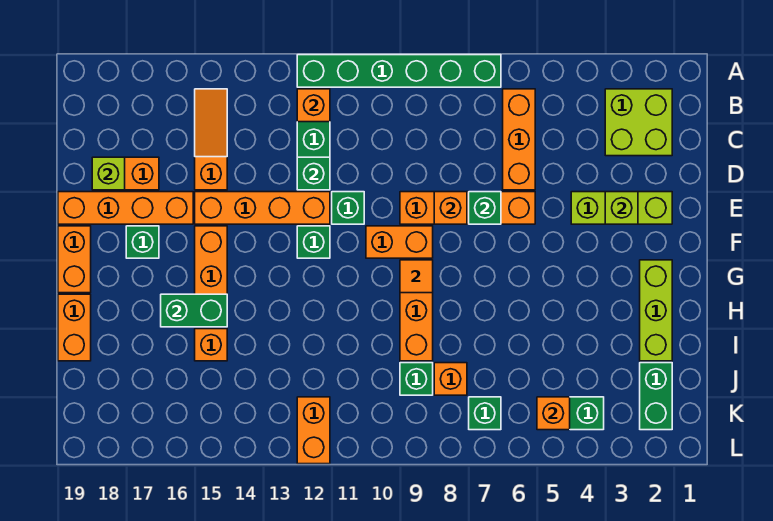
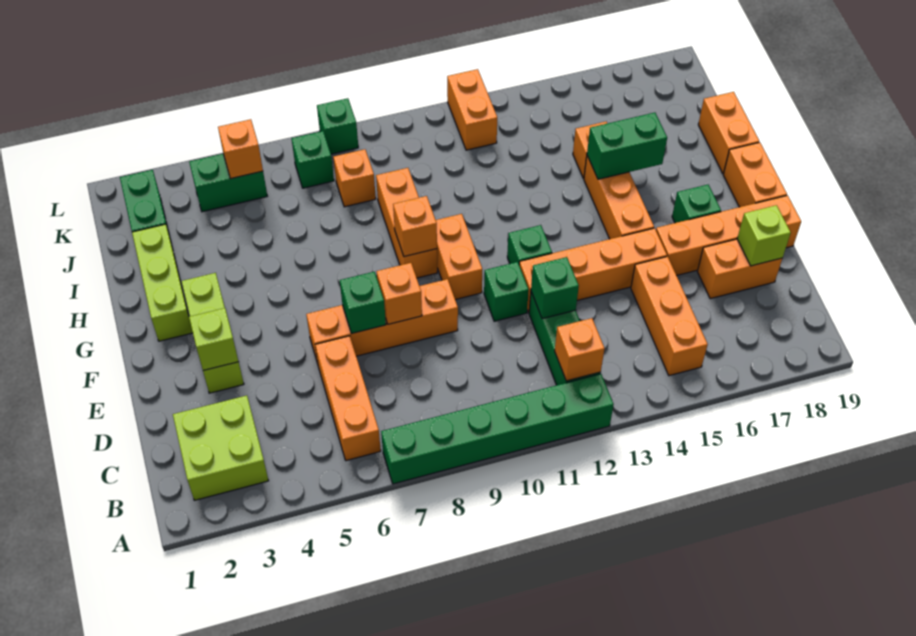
orange slope B15:D15 level 1 top D -> orange brick B15:D15 level 1
lime brick E2:E4 level 1 -> lime brick E3:G3 level 1
orange brick F9:F10 level 1 -> orange brick F10:G10 level 1
orange tile G9 level 2 -> orange brick G9 level 2
green brick J9 level 1 -> green brick L8 level 1

